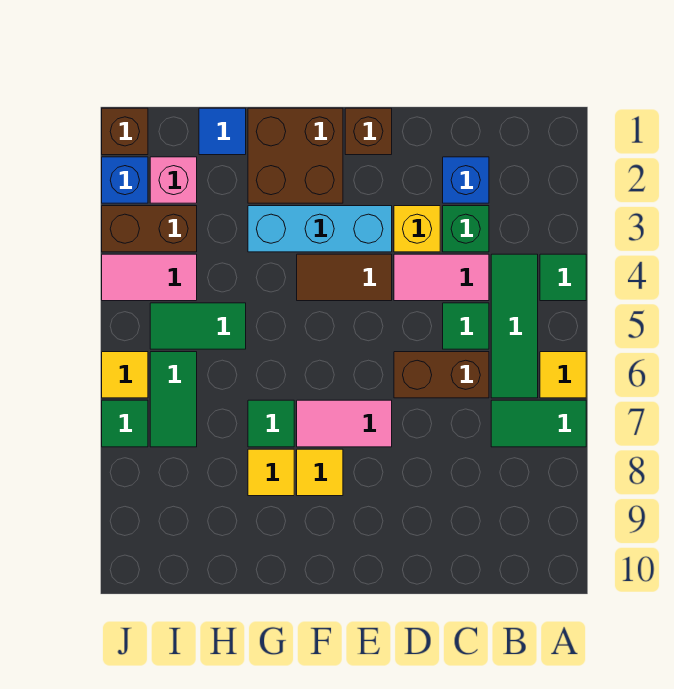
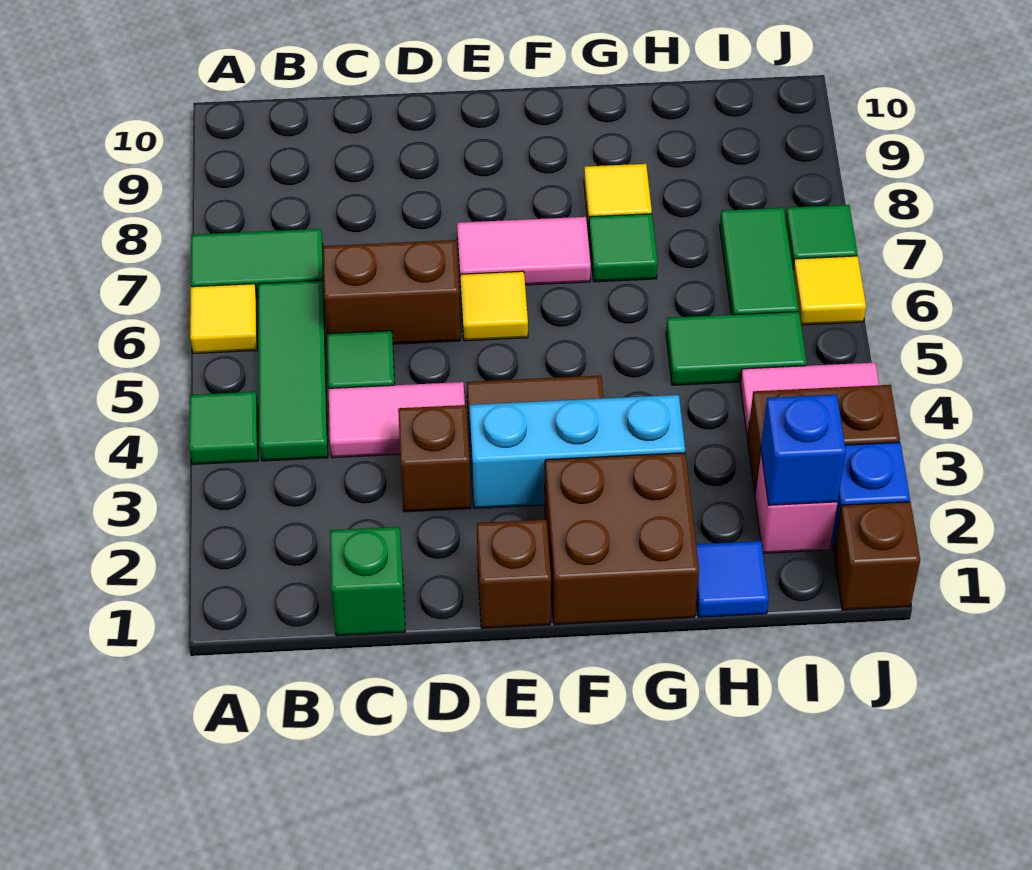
blue brick C2 level 1 -> blue brick I2 level 2
green brick C3 level 1 -> green brick C1 level 1
yellow brick D3 level 1 -> brown brick D3 level 1
yellow tile F8 level 1 -> yellow tile E6 level 1

